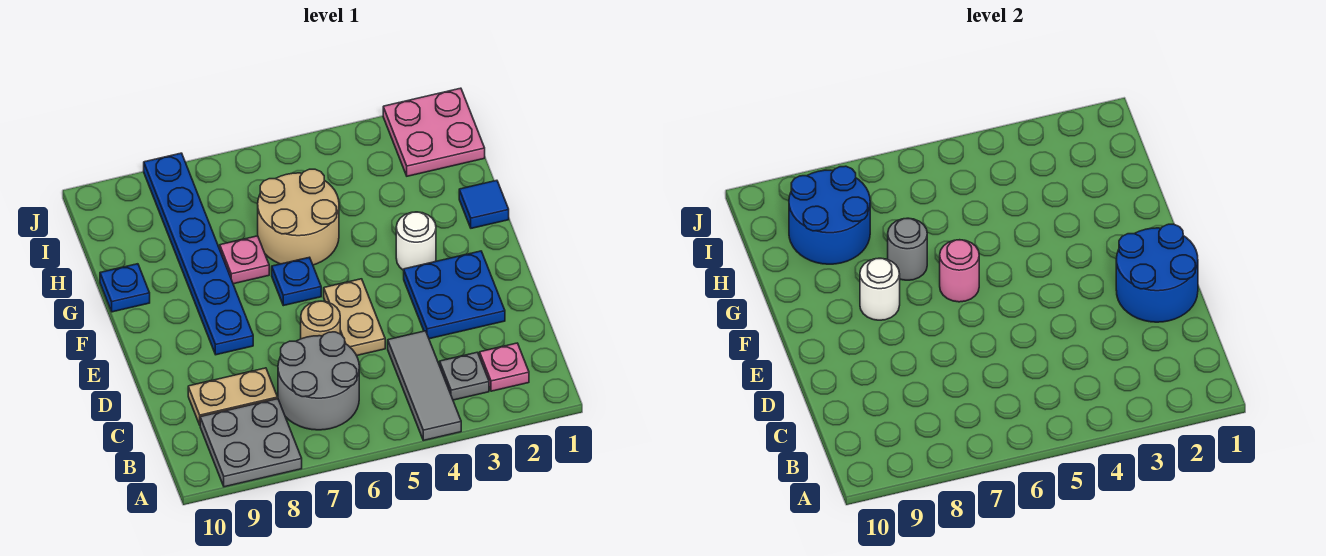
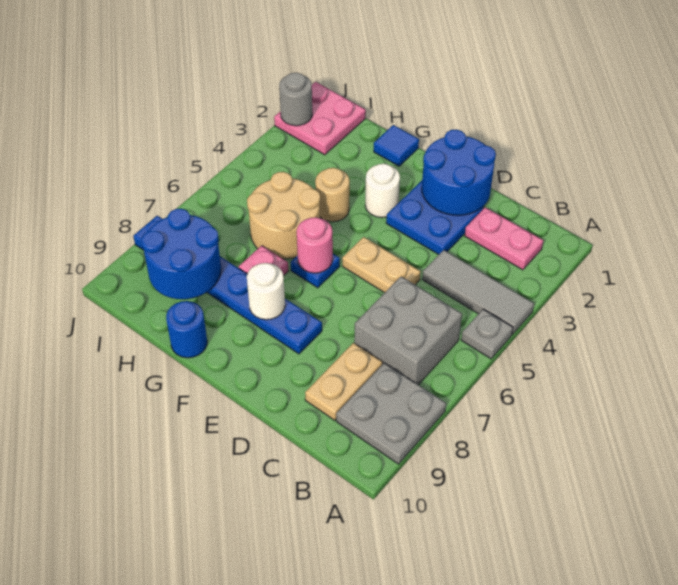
pink plate B2 level 1 -> pink plate B2:C2 level 1
grey plate B3 level 1 -> grey plate A5 level 1
grey round brick B6:C7 level 1 -> grey brick B6:C7 level 1
tan round brick D6 level 1 -> tan round brick G4 level 1
grey round brick G7 level 2 -> grey round brick J2 level 2
blue plate G10 level 1 -> blue round brick G10 level 1

